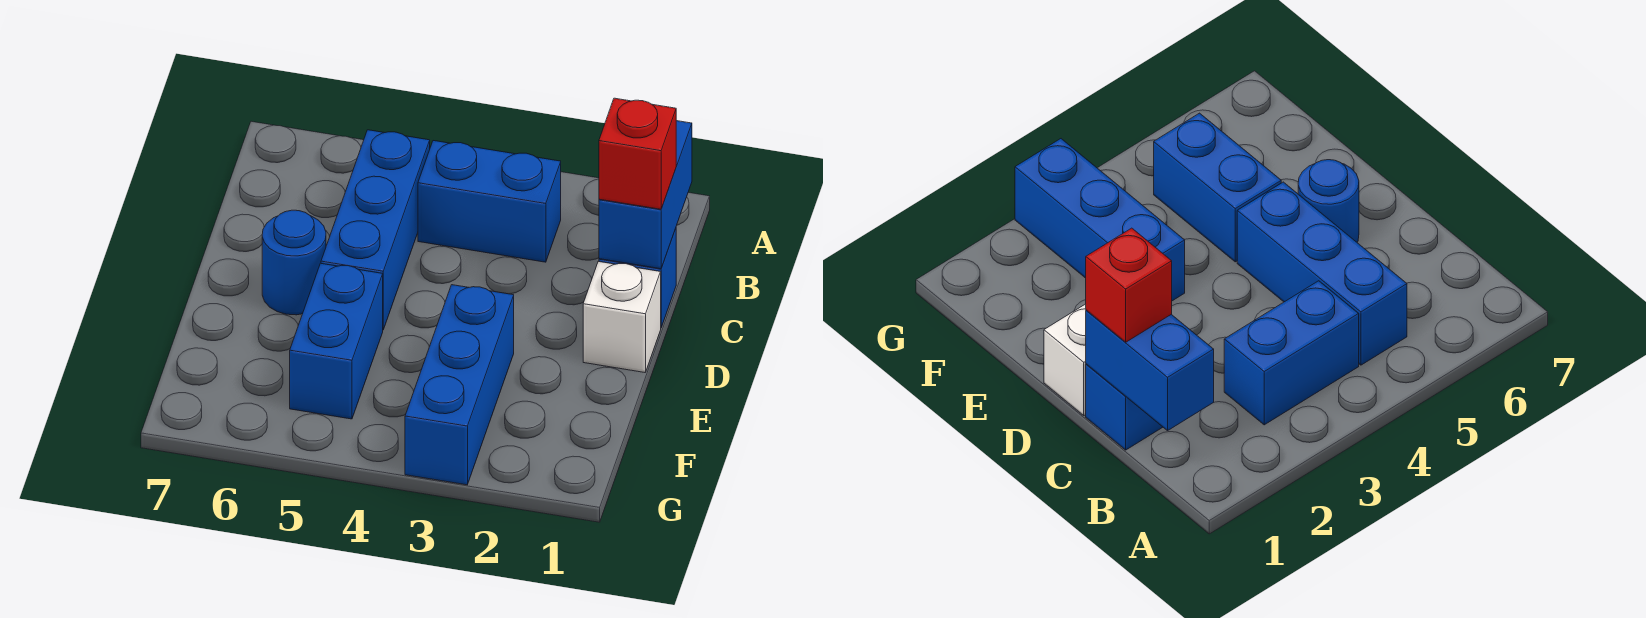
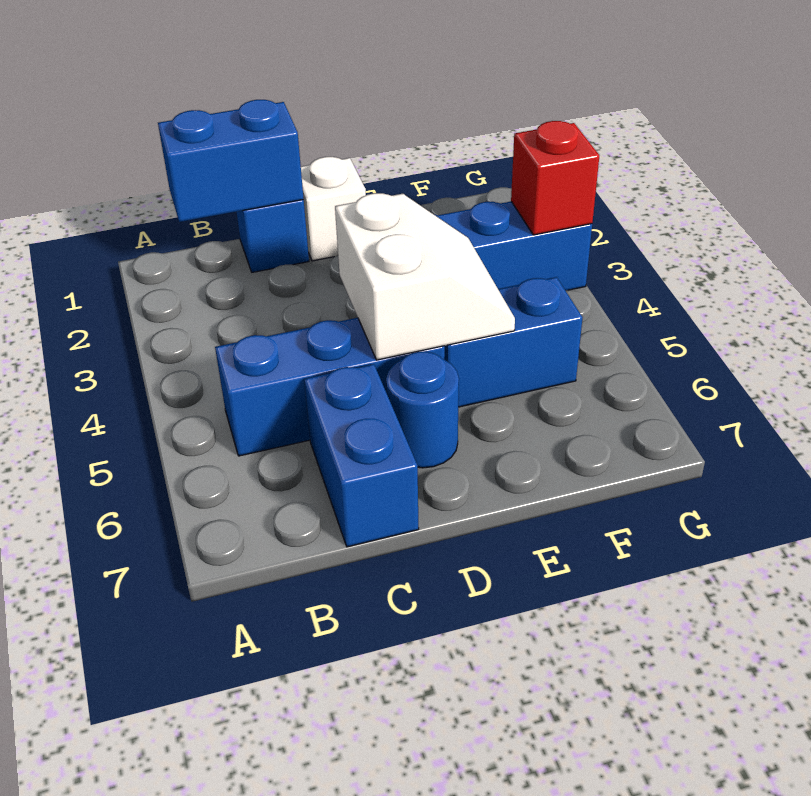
blue brick B3:B4 level 1 -> blue brick C6:C7 level 1
red brick C1 level 3 -> red brick G3 level 2
none -> white slope D4:E5 level 2 top D

